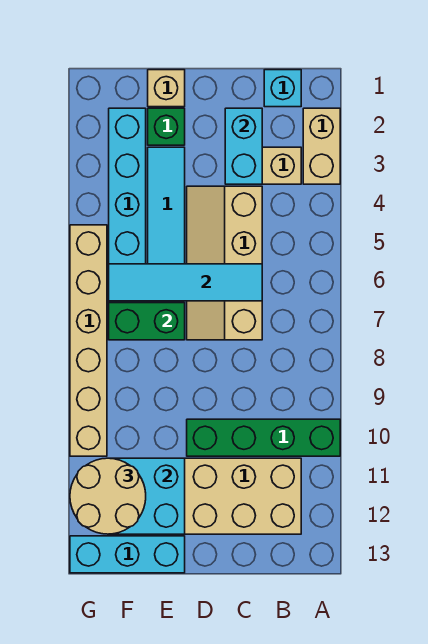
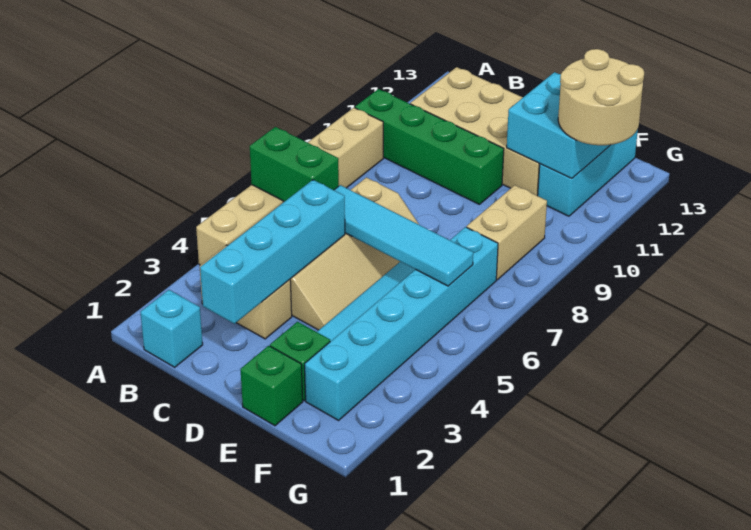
tan brick A2:A3 level 1 -> tan brick F8:F9 level 1
cyan brick C2:C3 level 2 -> cyan brick C2:C5 level 2
tan brick E1 level 1 -> green brick E1 level 1
green brick E7:F7 level 2 -> green brick A6:B6 level 2
cyan brick E13:G13 level 1 -> cyan brick F11:F13 level 1
tan brick G5:G10 level 1 -> tan brick A4:A9 level 1

